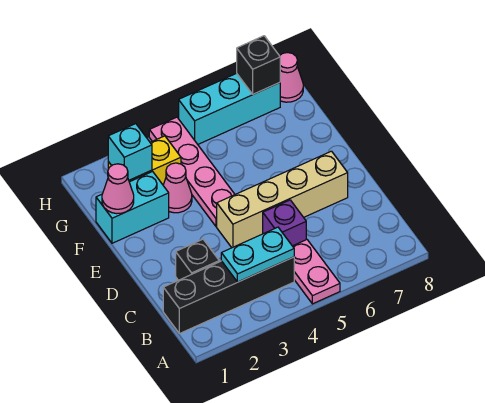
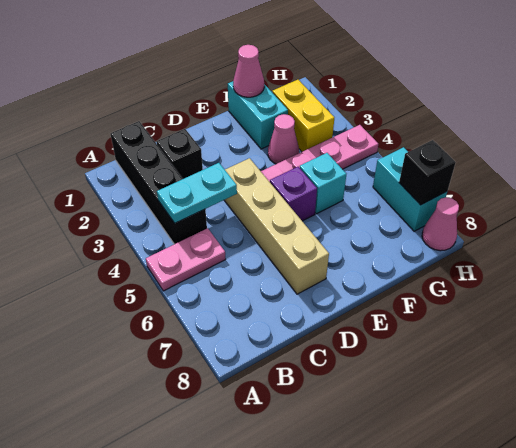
cyan plate B3:B4 level 2 -> cyan plate B4:C4 level 2
purple brick C5 level 1 -> purple brick E5 level 1
cyan brick G2 level 2 -> cyan brick F5 level 1
cyan brick H5:H7 level 1 -> cyan brick H6:H7 level 1

